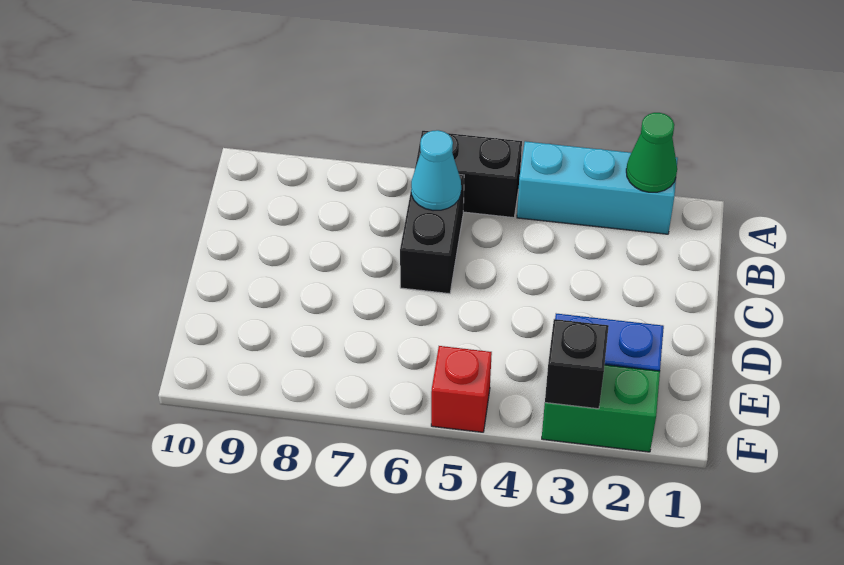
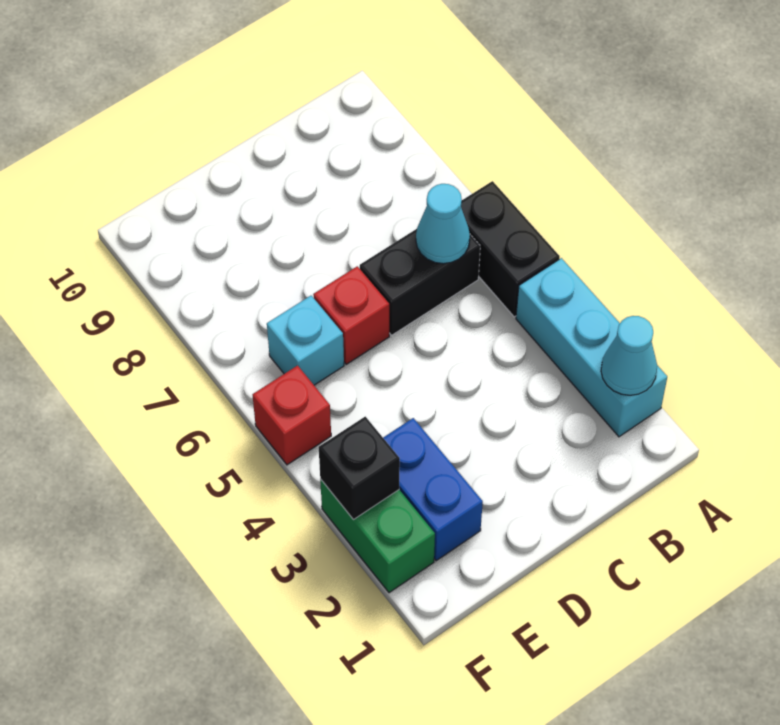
green cone A2 level 2 -> cyan cone A2 level 2
none -> red brick D6 level 1
none -> cyan brick E6 level 1

